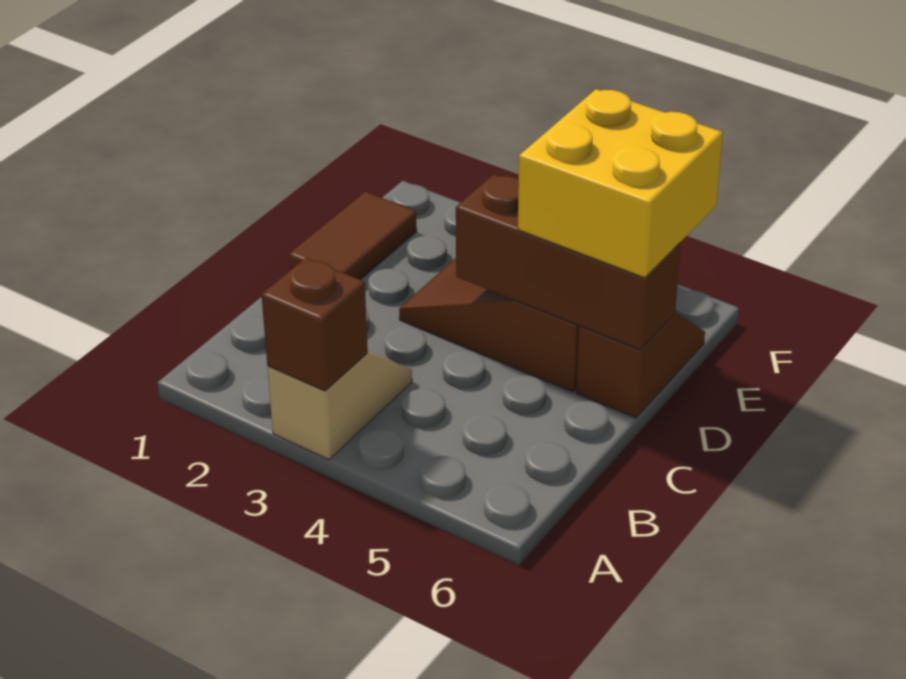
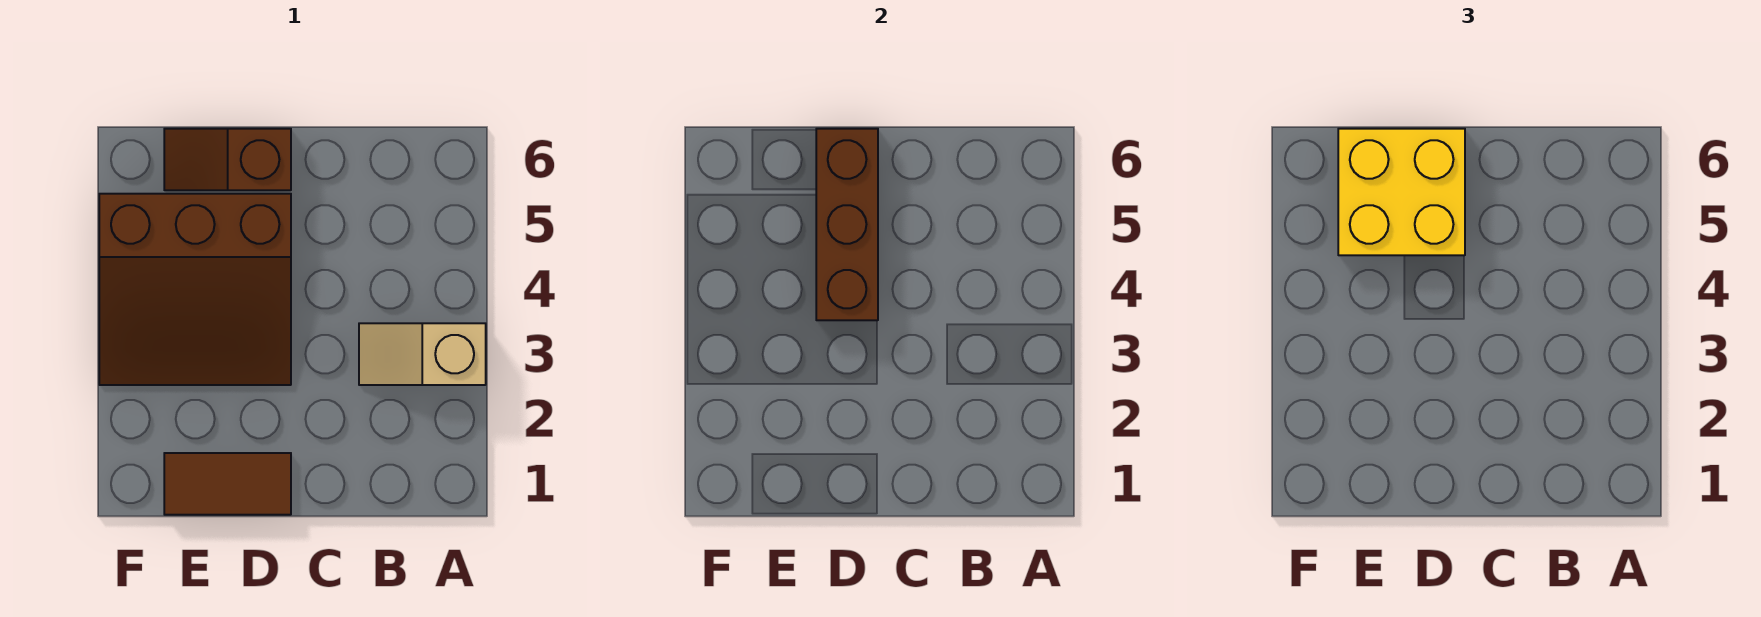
brown brick A3 level 2 -> none

